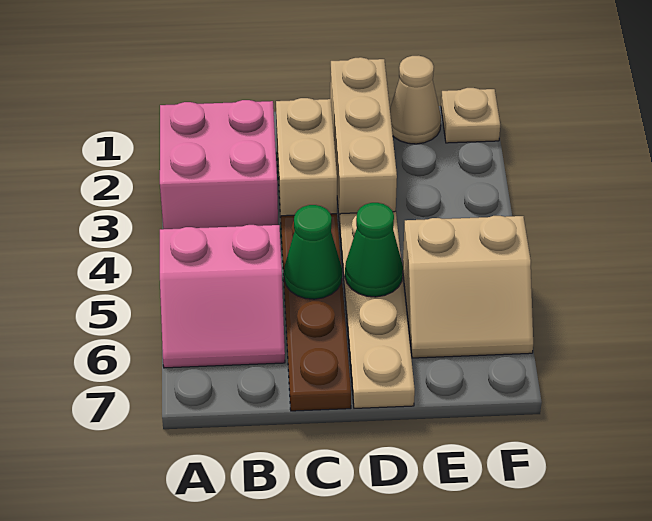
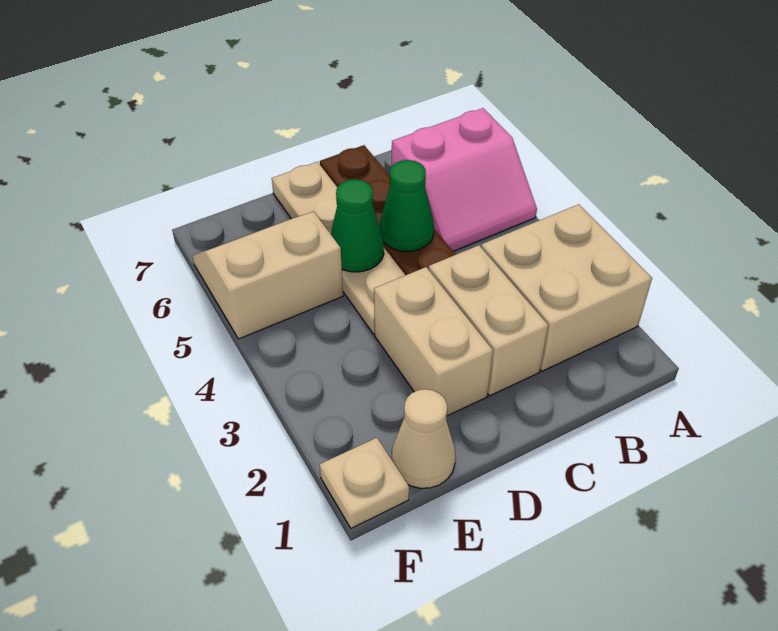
pink brick A2:B3 level 1 -> tan brick A2:B3 level 1
pink slope A5:B6 level 1 top 5 -> pink slope A5:B6 level 1 top 6
tan brick D1:D3 level 1 -> tan brick D2:D3 level 1

